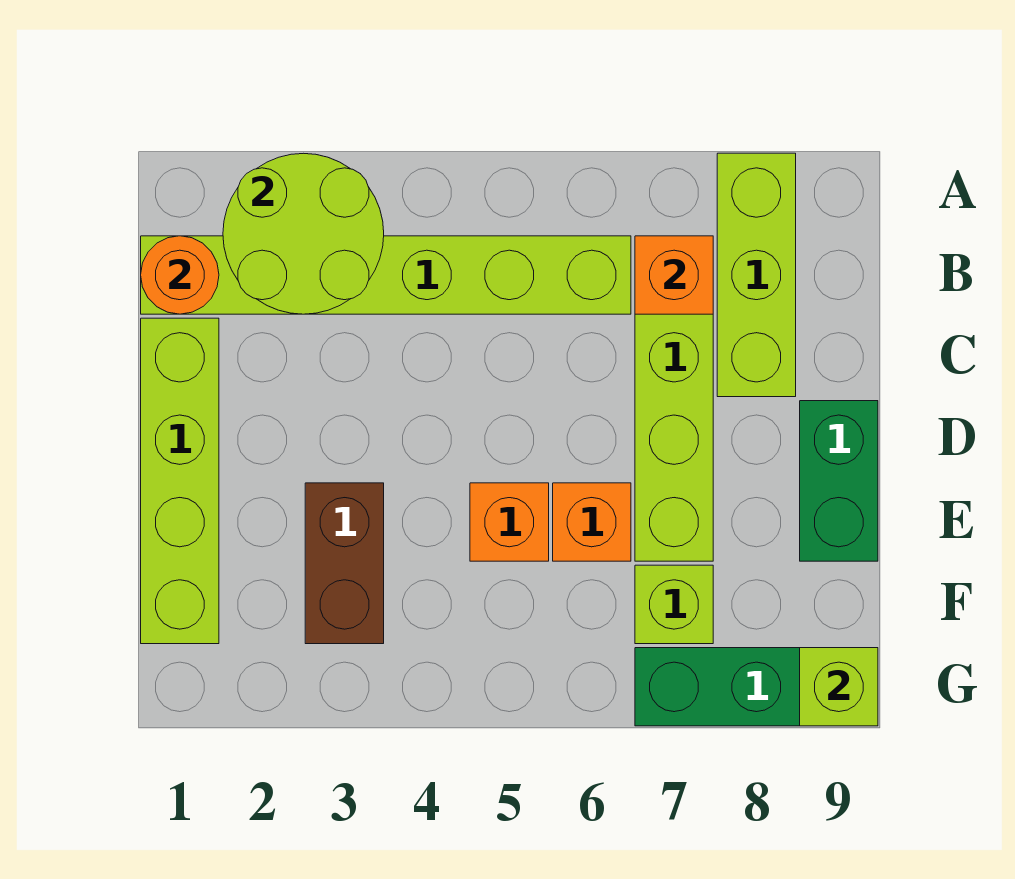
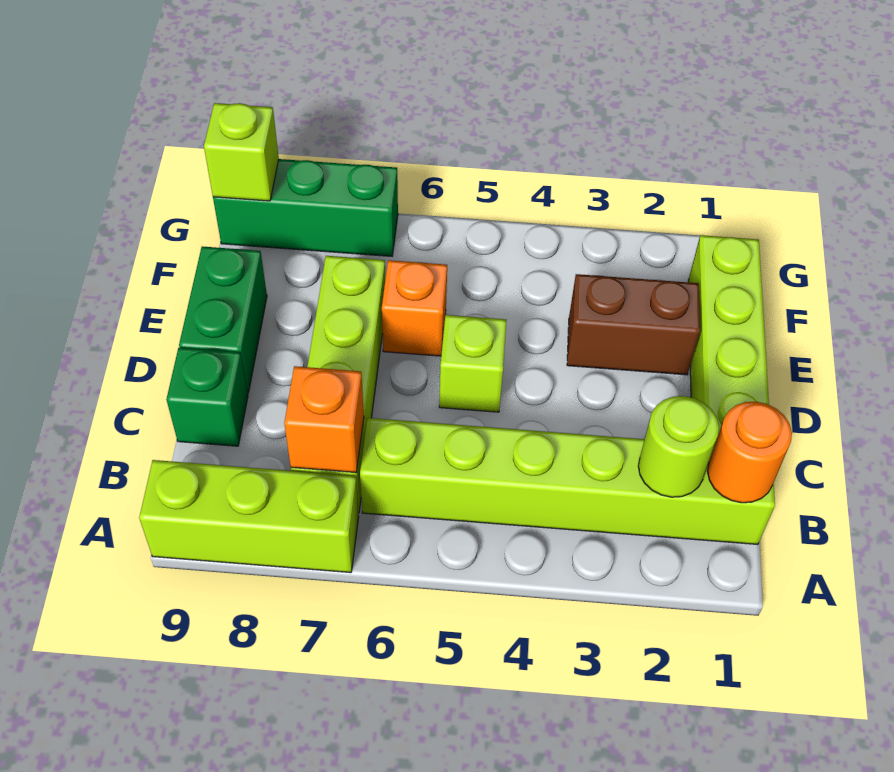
lime round brick A2:B3 level 2 -> lime round brick B2 level 2
lime brick A8:C8 level 1 -> lime brick A7:A9 level 1
none -> green brick C9 level 1
brown brick E3:F3 level 1 -> brown brick E2:E3 level 1
orange brick E5 level 1 -> none
lime brick F7 level 1 -> lime brick D5 level 1

